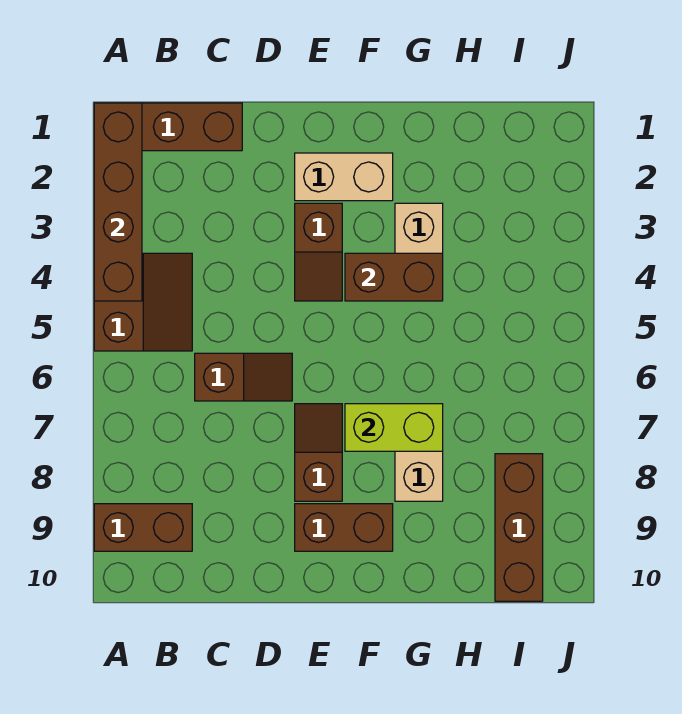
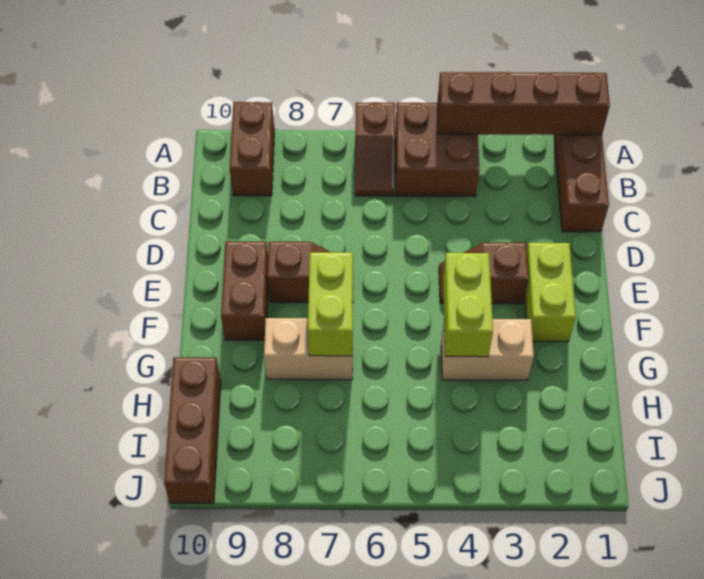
brown slope A4:B5 level 1 top A -> brown brick A4:B5 level 1
brown slope C6:D6 level 1 top C -> brown slope A6:B6 level 1 top A
tan brick E2:F2 level 1 -> lime brick E2:F2 level 1
brown brick F4:G4 level 2 -> lime brick F4:G4 level 2
brown brick I8:I10 level 1 -> brown brick H10:J10 level 1

